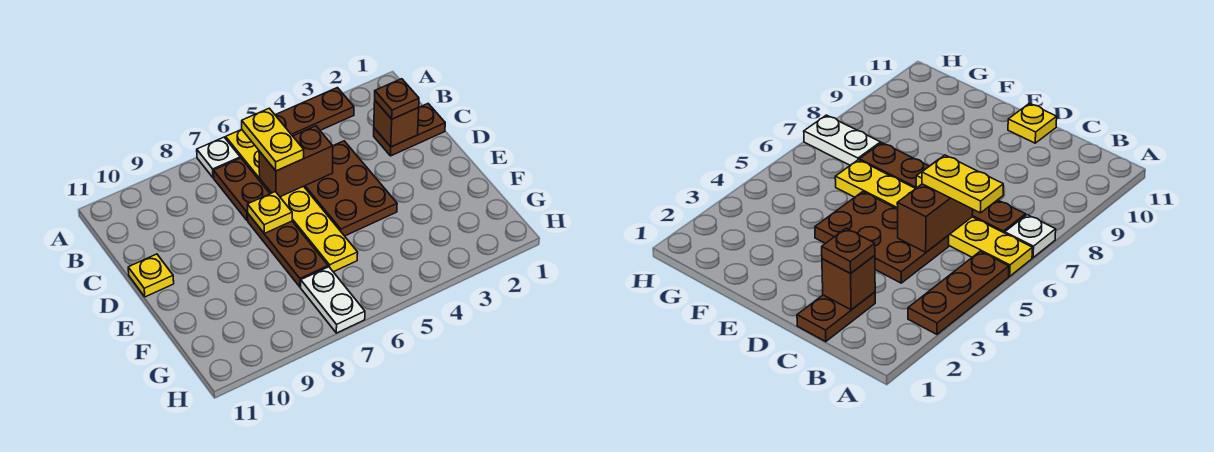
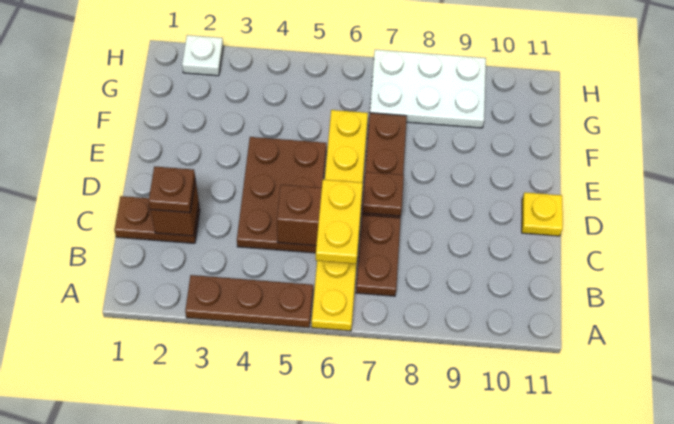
white plate A7 level 1 -> white plate H2 level 1
yellow plate D7 level 2 -> brown plate D7 level 2
white plate G7:H7 level 1 -> white plate G7:H9 level 1

